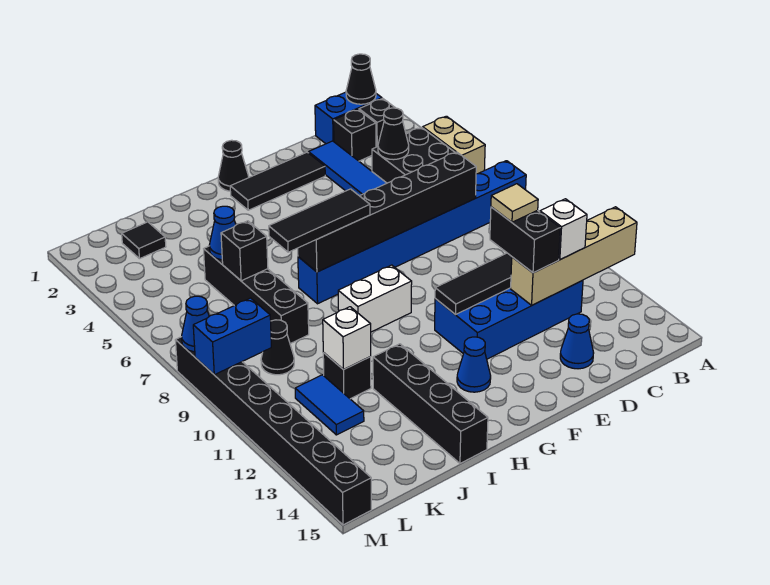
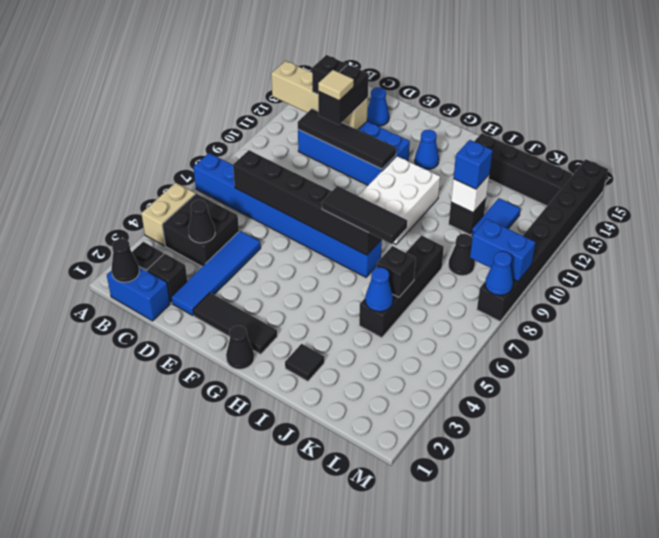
white brick C12 level 3 -> black brick C12 level 3
white brick G9:H9 level 1 -> white brick G9:H11 level 1
black brick I12:I15 level 1 -> black brick I14:L14 level 1
none -> blue brick J11 level 3
black tile K2 level 1 -> black tile I2 level 1

